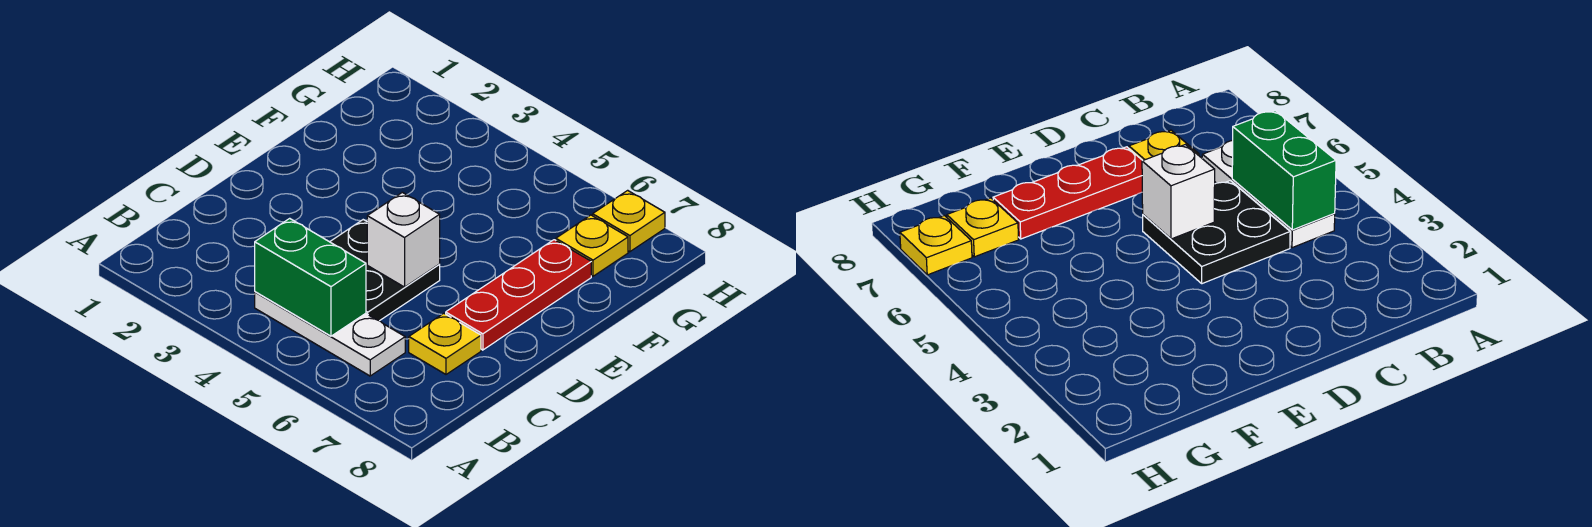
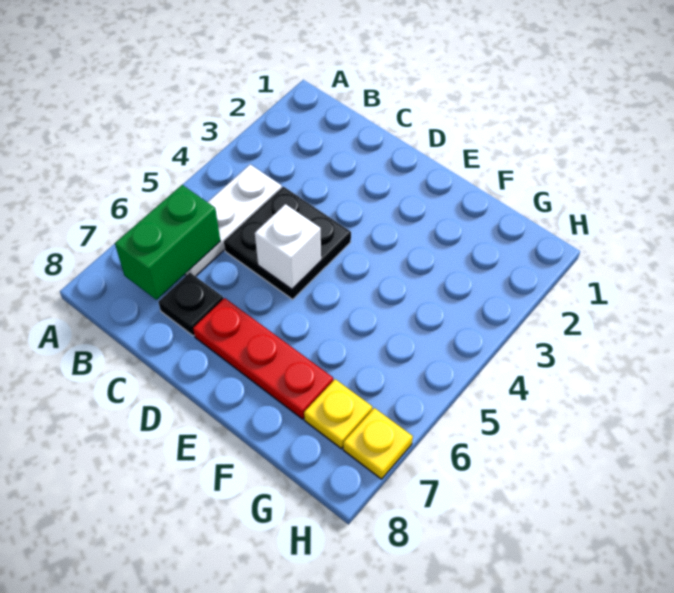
green brick B4:B5 level 2 -> green brick B6:B7 level 2
yellow plate C7 level 1 -> black plate C7 level 1

